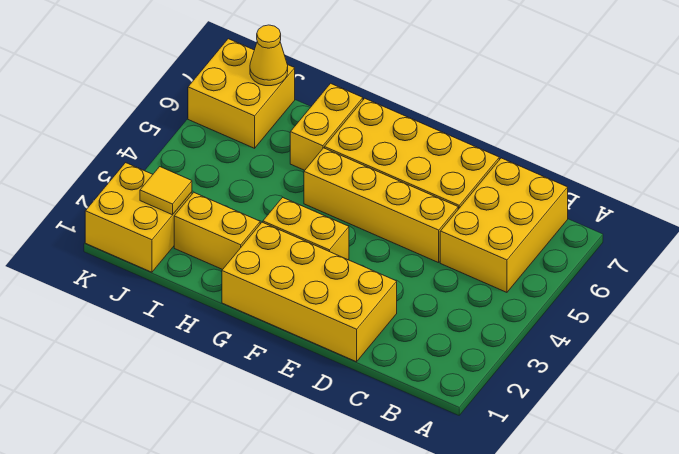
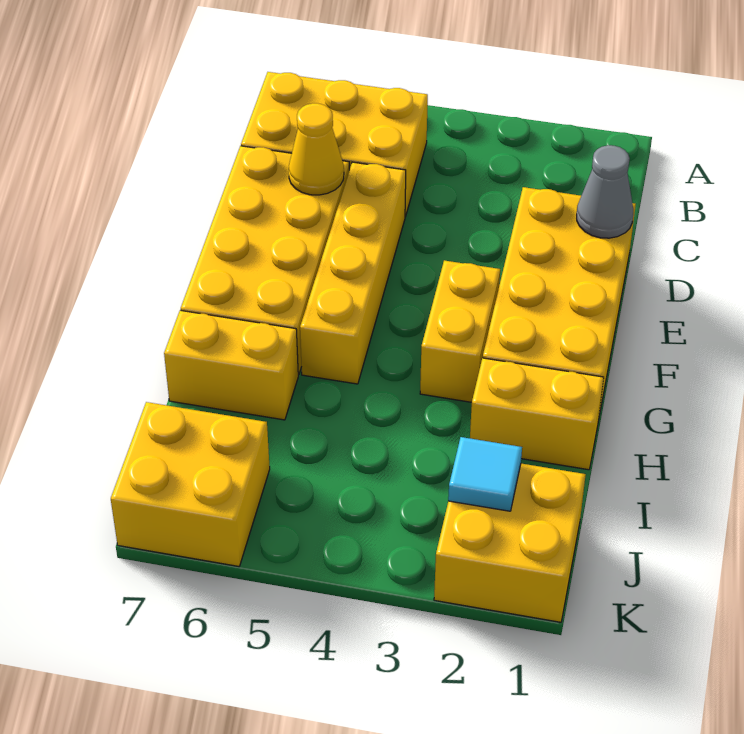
none -> grey cone D1 level 2
yellow brick H2:I2 level 1 -> yellow brick H1:H2 level 1
yellow tile J2 level 2 -> cyan tile J2 level 2
yellow cone J7 level 2 -> yellow cone D6 level 2

